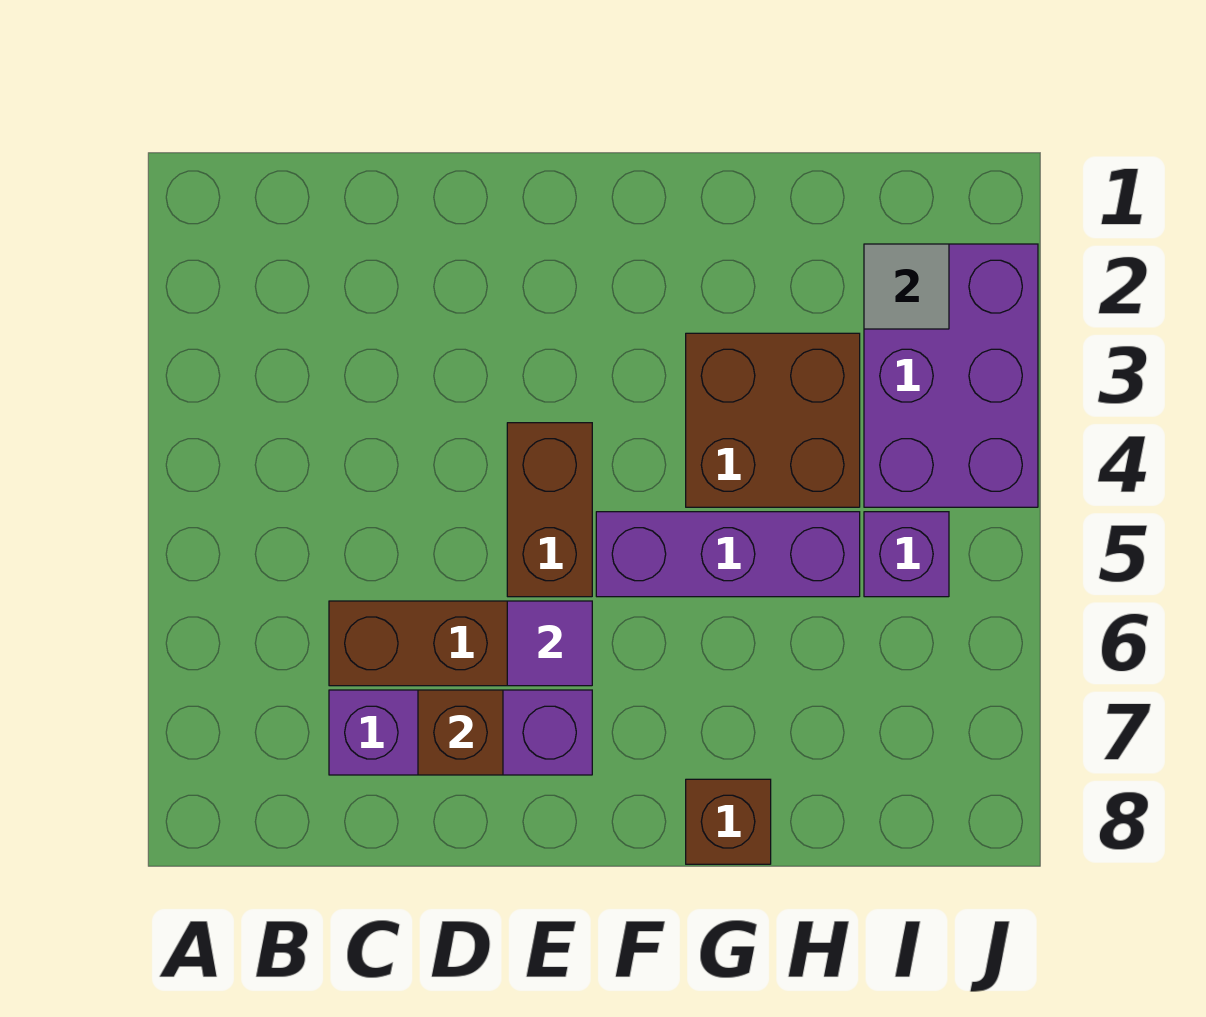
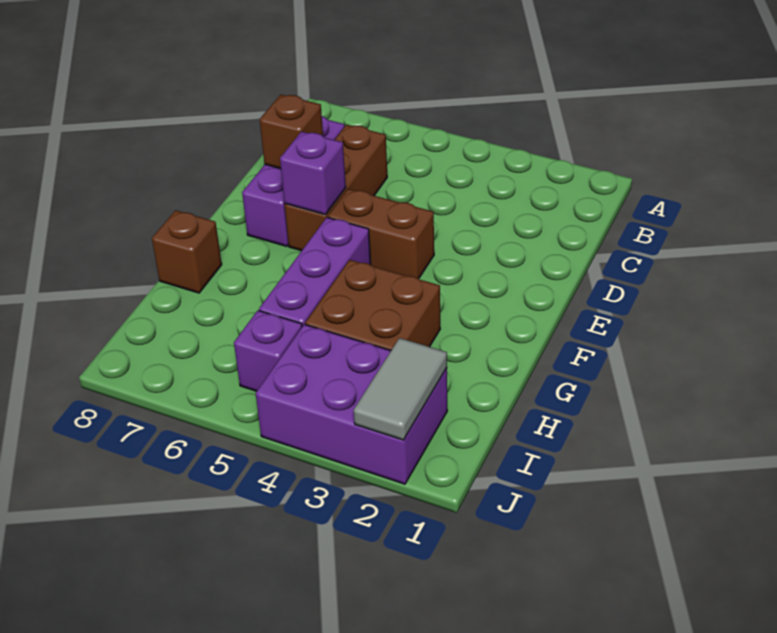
purple tile E6 level 2 -> purple brick E6 level 2
grey tile I2 level 2 -> grey tile I2:J2 level 2

